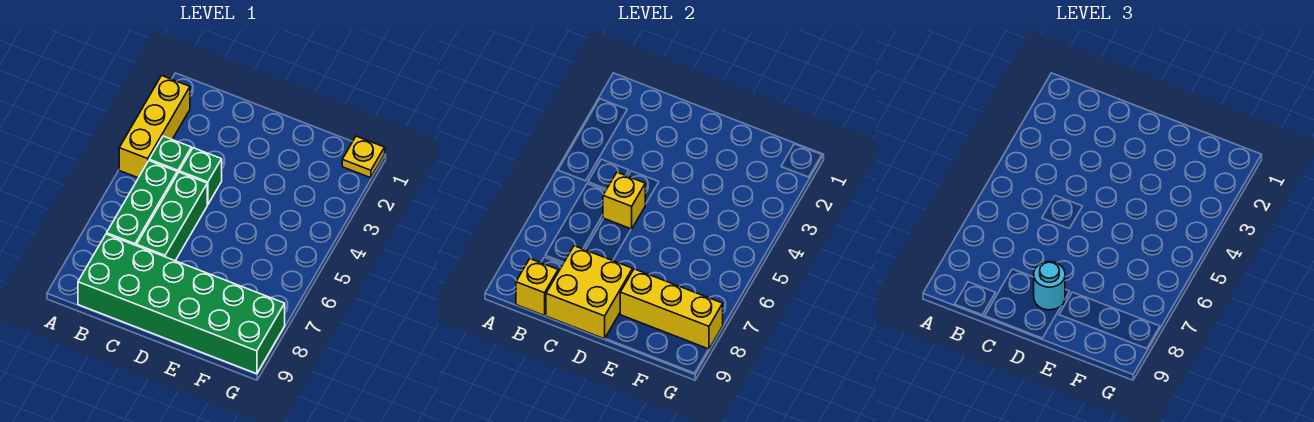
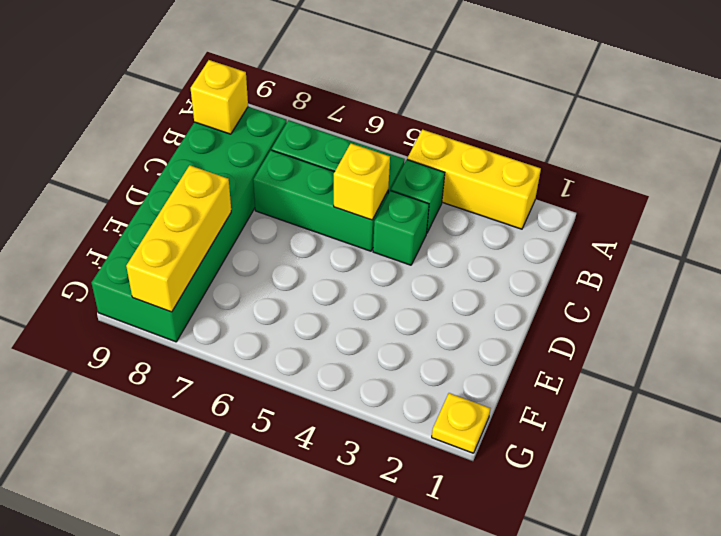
yellow brick C8:D9 level 2 -> none
cyan round brick D8 level 3 -> none

